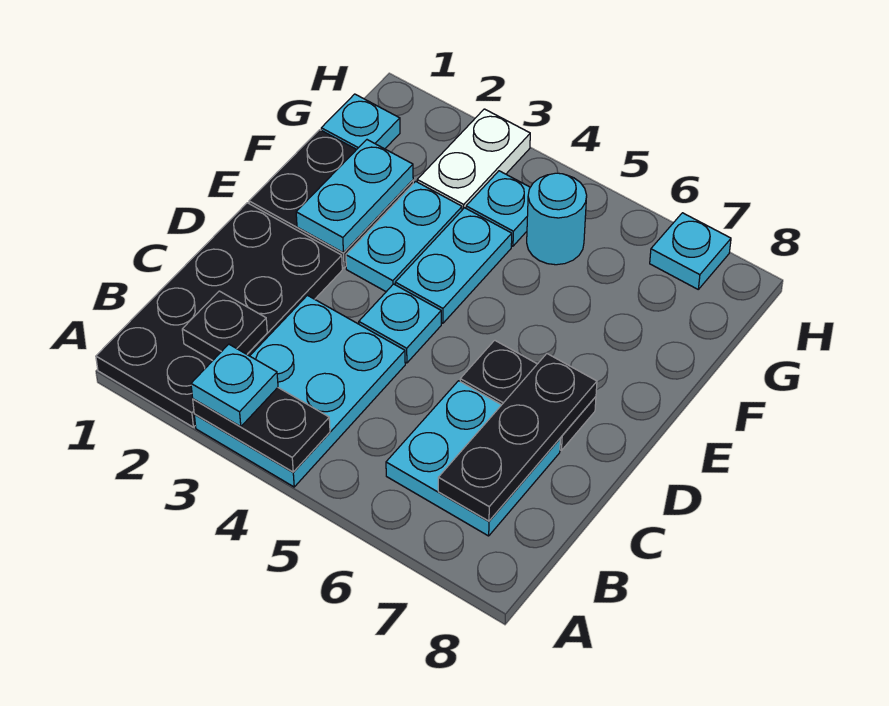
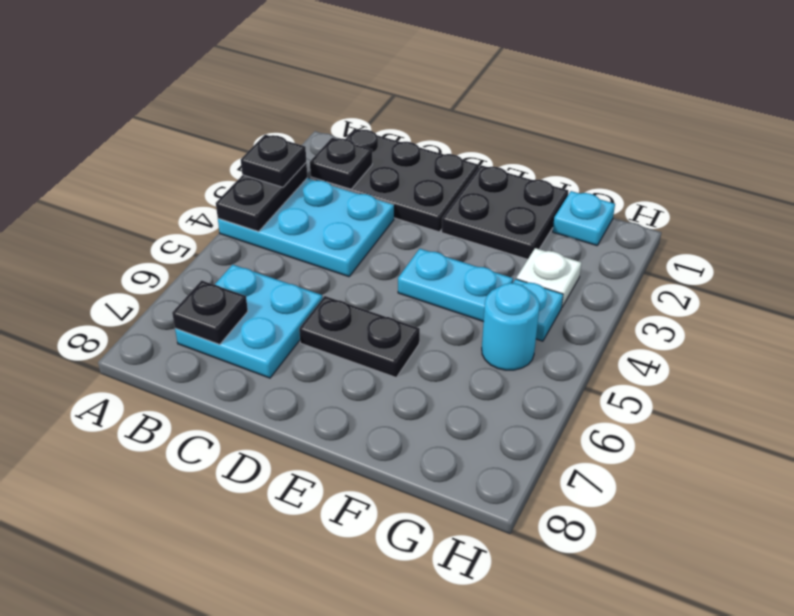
black plate A1:D2 level 1 -> black plate B1:D2 level 1
cyan plate A3 level 3 -> black plate A3 level 3
black plate B7:D7 level 2 -> black plate B7 level 2
cyan plate D4 level 1 -> none
black plate D6:D7 level 1 -> black plate D6:E6 level 1
cyan plate E2:F2 level 2 -> none
cyan plate E3:F3 level 1 -> none
white plate G3:H3 level 1 -> white plate G3 level 1
cyan plate H7 level 1 -> none

